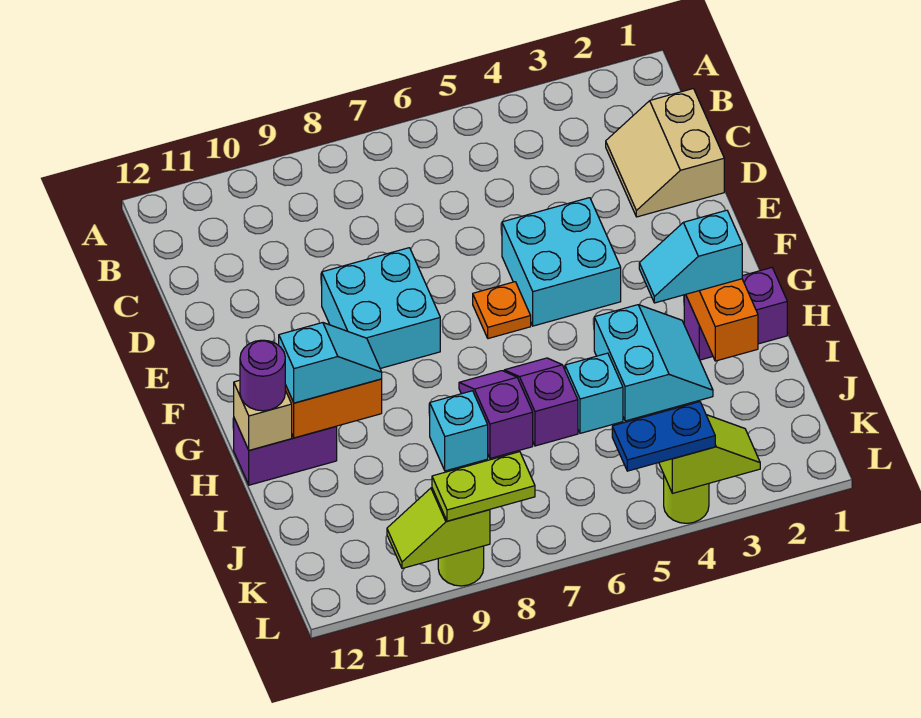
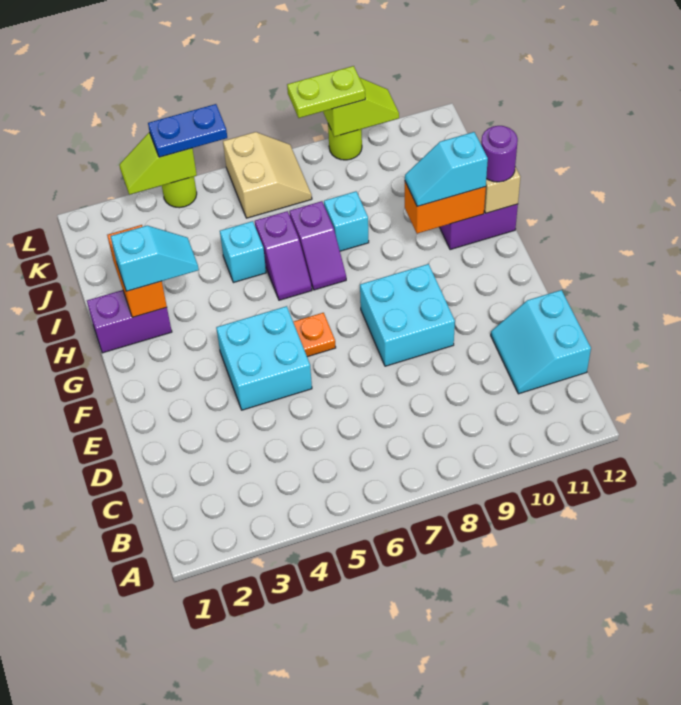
tan slope C1:D2 level 1 top 1 -> tan slope K6:L7 level 1 top 6
cyan slope H3:I4 level 1 top 4 -> cyan slope C11:D12 level 1 top 12

